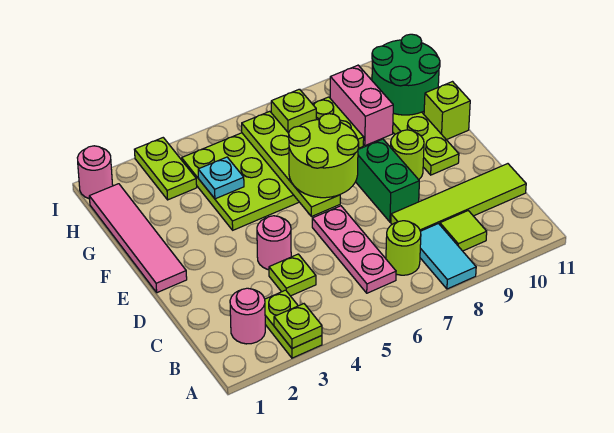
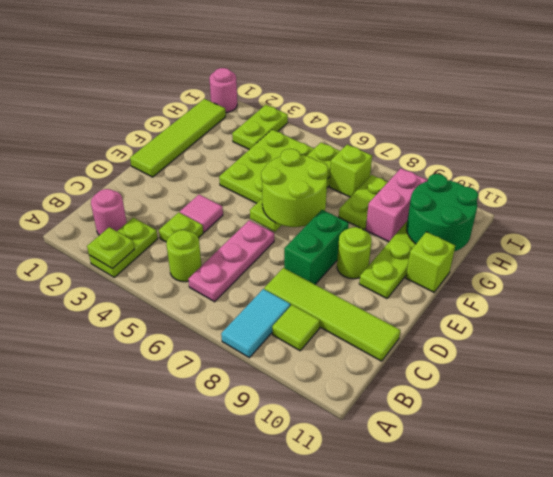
lime round brick B7 level 1 -> lime round brick B5 level 1
pink round brick D4 level 1 -> pink tile D4 level 1
pink tile E1:H1 level 1 -> lime tile E1:H1 level 1
cyan plate G4 level 2 -> none

